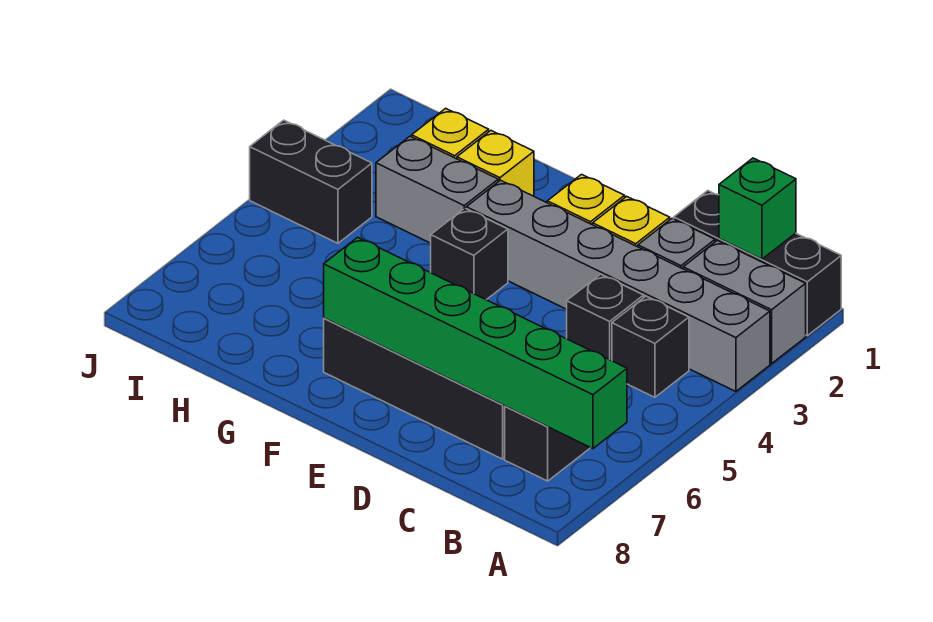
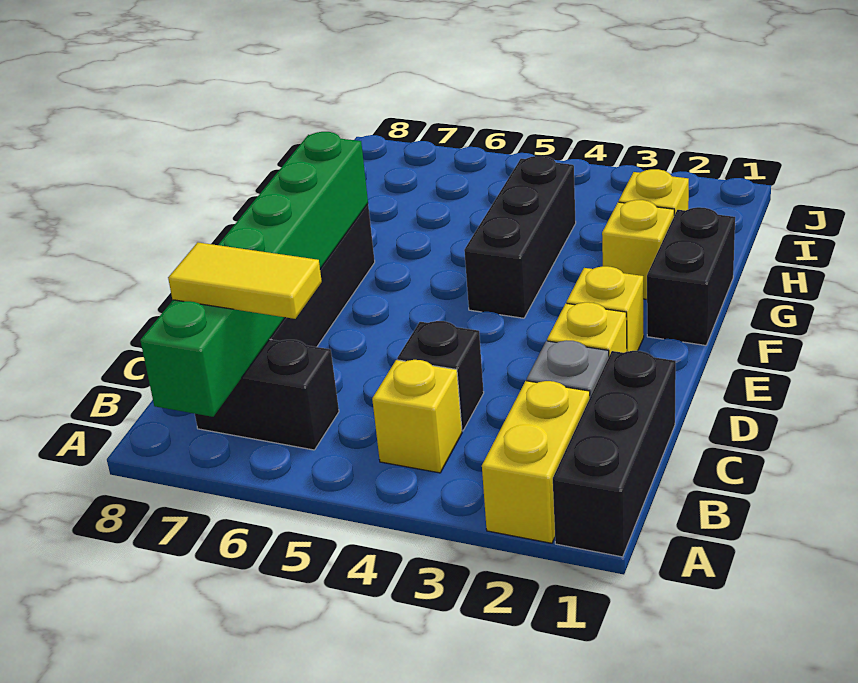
grey brick A2:B2 level 1 -> yellow brick A2:B2 level 1
grey brick A3:F3 level 1 -> none
green brick B1 level 2 -> none
black brick B4 level 1 -> yellow brick B4 level 1
none -> yellow tile B6:B7 level 3
black brick F4 level 1 -> black brick F4:H4 level 1
grey brick G3:H3 level 1 -> none
black brick I4:J4 level 1 -> black brick F1:G1 level 1

